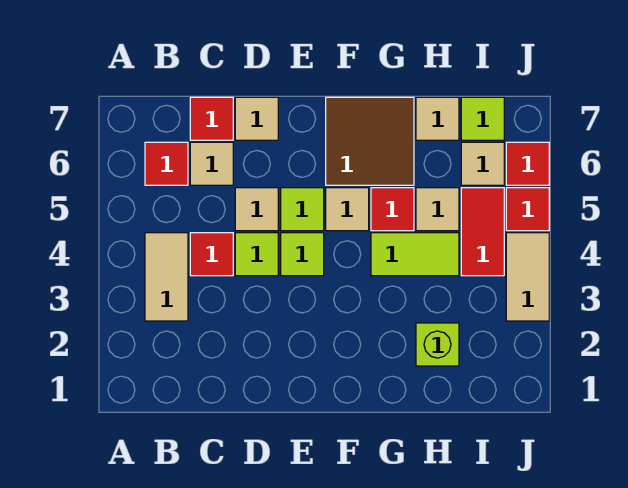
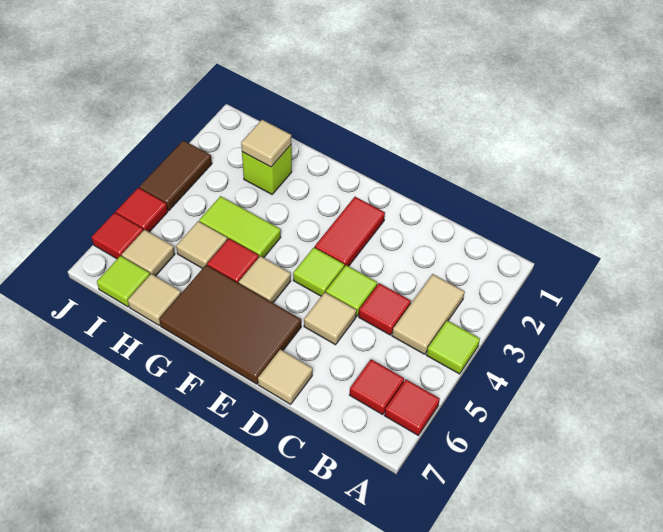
tan tile C6 level 1 -> tan tile H2 level 2
red tile C7 level 1 -> red tile A6 level 1
lime tile E5 level 1 -> lime tile A4 level 1
brown tile F6:G7 level 1 -> brown tile E6:G7 level 1
red tile I4:I5 level 1 -> red tile E2:E3 level 1
tan tile J3:J4 level 1 -> brown tile J3:J4 level 1

